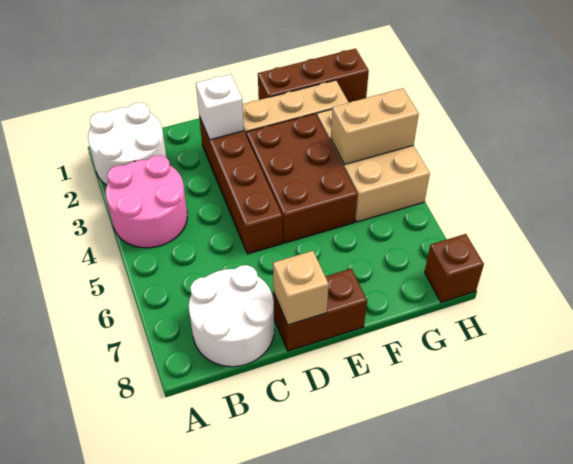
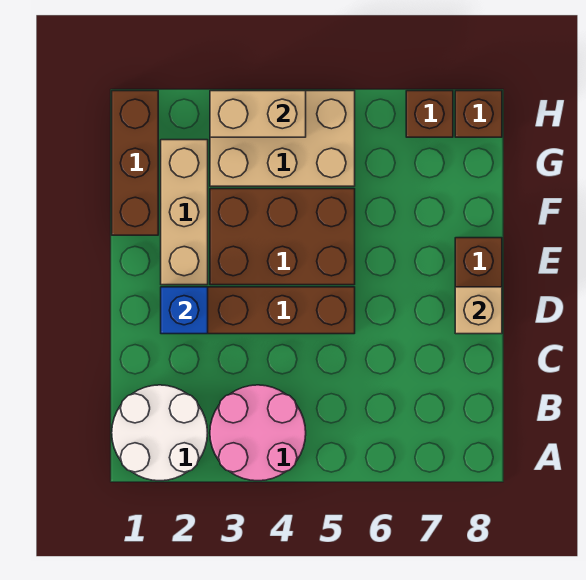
white round brick B7:C8 level 1 -> none
white brick D2 level 2 -> blue brick D2 level 2
tan brick G4:H4 level 2 -> tan brick H3:H4 level 2
none -> brown brick H7 level 1

